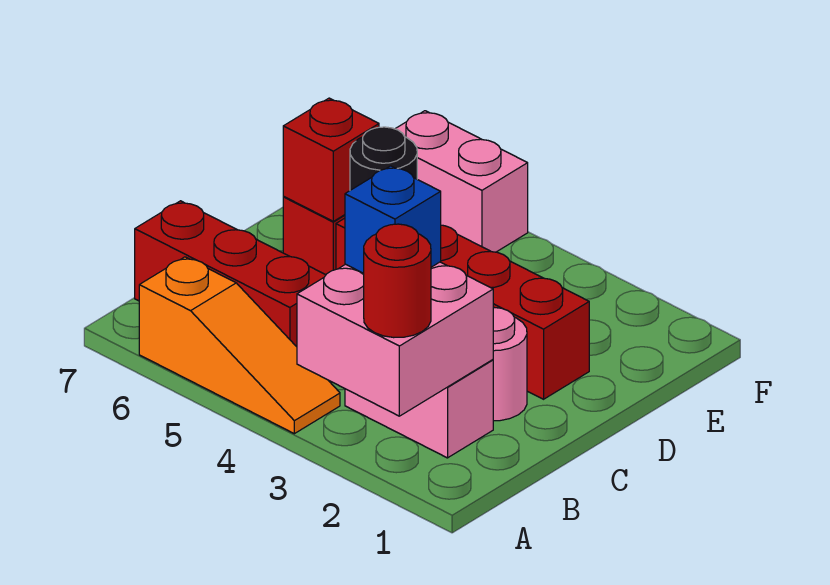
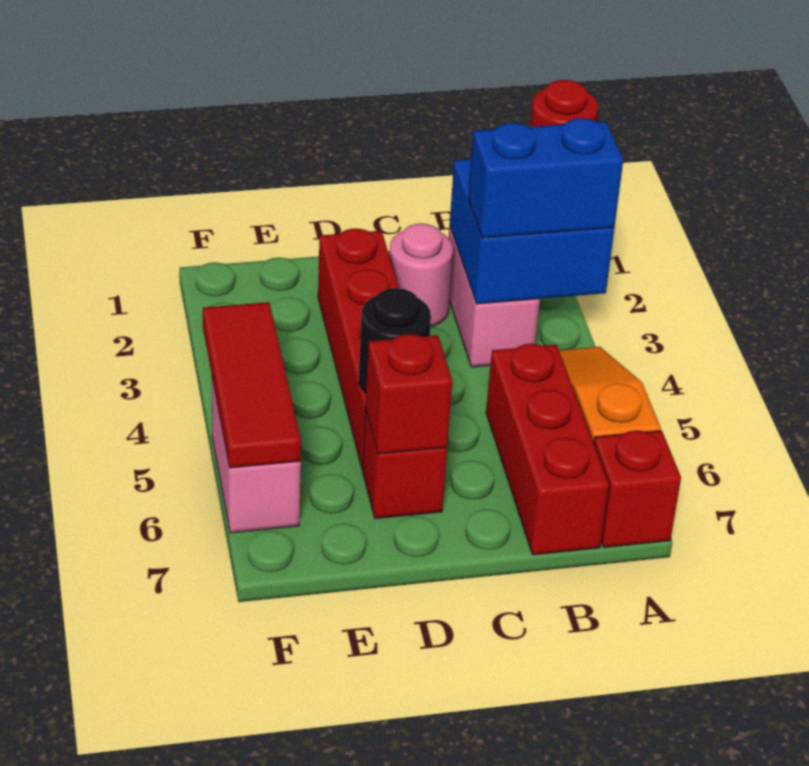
pink brick A2:B3 level 2 -> blue brick A2:B3 level 2
none -> red brick A7 level 1
blue brick B3 level 3 -> blue brick A3:B3 level 3
none -> red tile F4:F6 level 2

